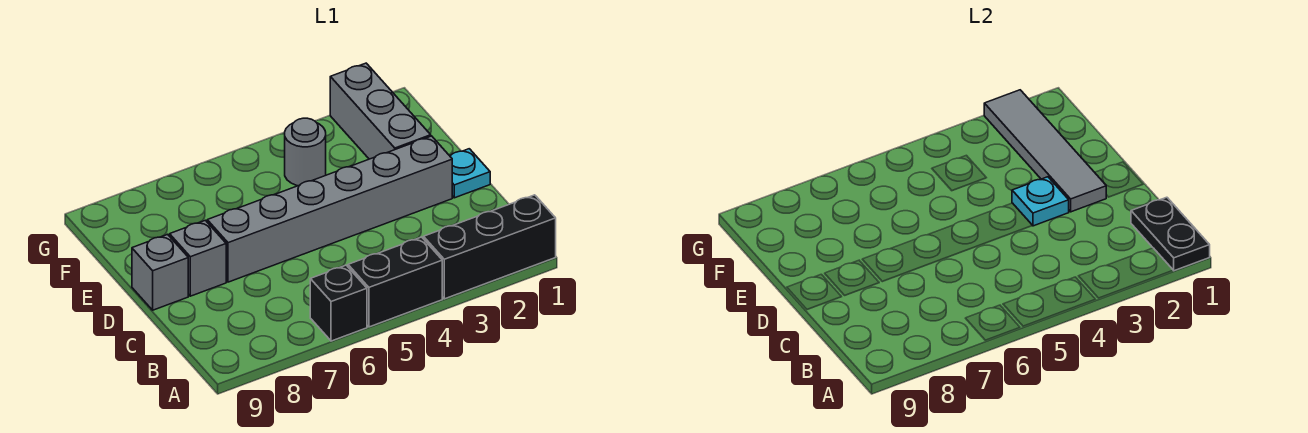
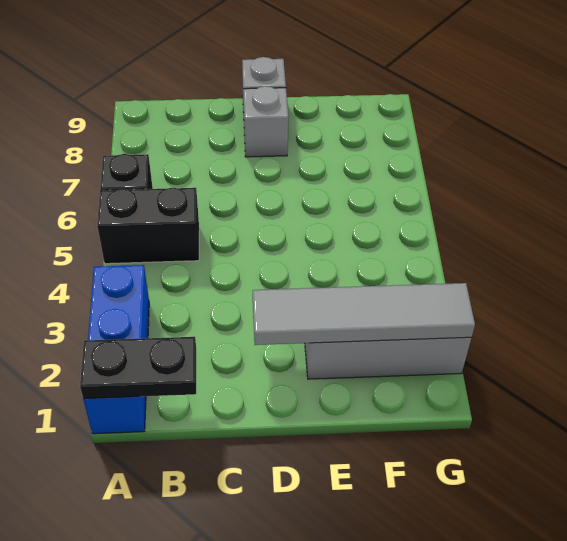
black brick A1:A3 level 1 -> blue brick A1:A3 level 1
black brick A4:A5 level 1 -> black brick A5:B5 level 1
cyan plate D1 level 1 -> none
grey brick D2:D7 level 1 -> none
cyan plate D3 level 2 -> none
grey round brick F4 level 1 -> none

